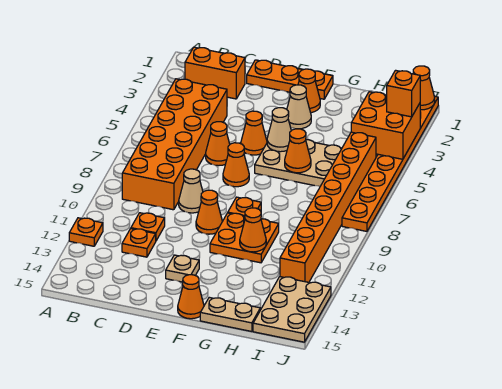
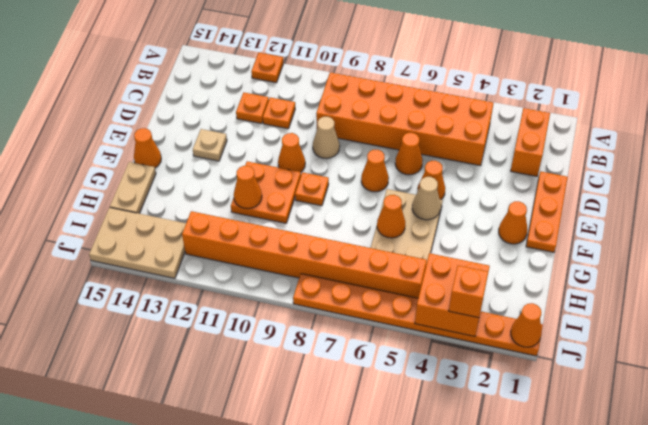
tan cone F3 level 1 -> none

